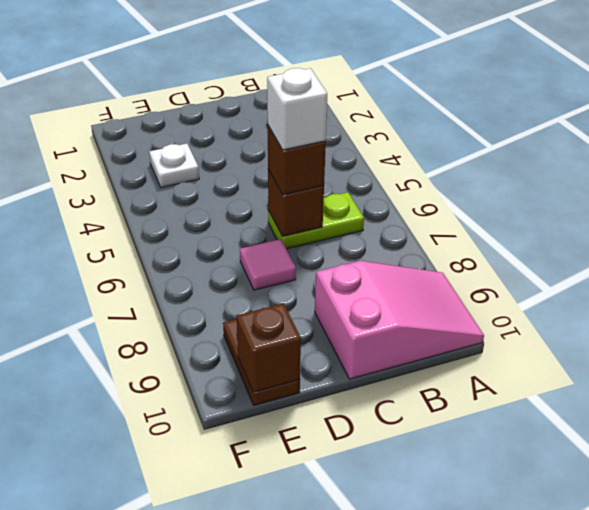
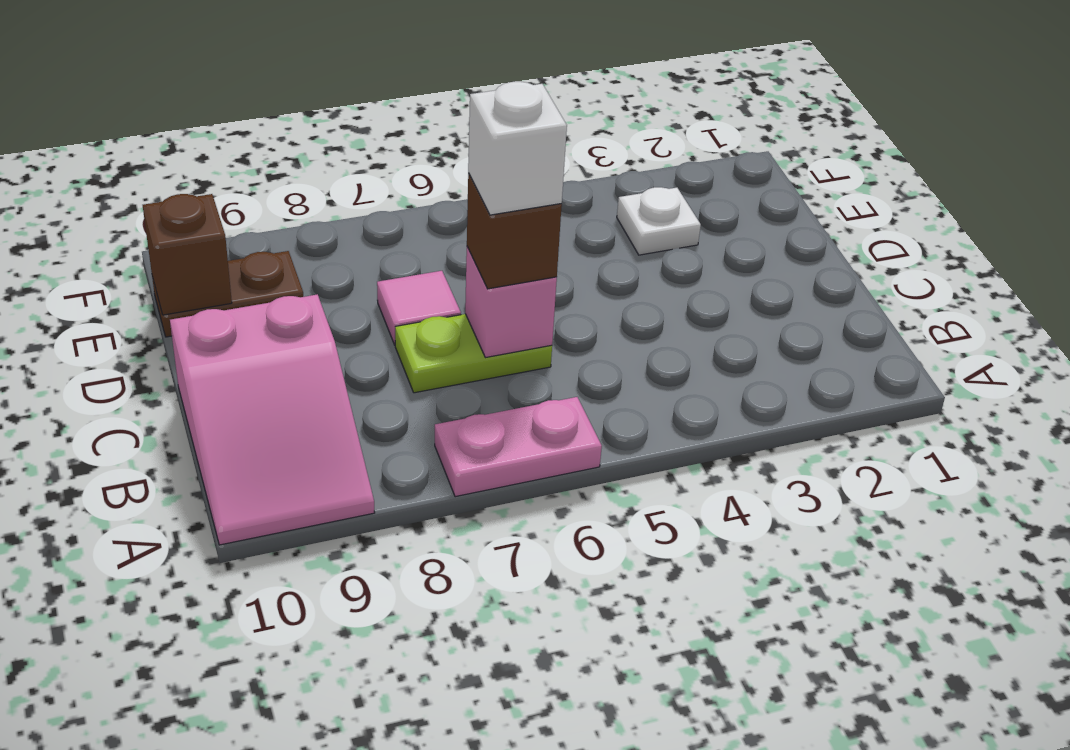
none -> pink plate A6:A7 level 1
lime plate B6:C6 level 1 -> lime plate C6:C7 level 1
brown brick C6 level 2 -> pink brick C6 level 2

